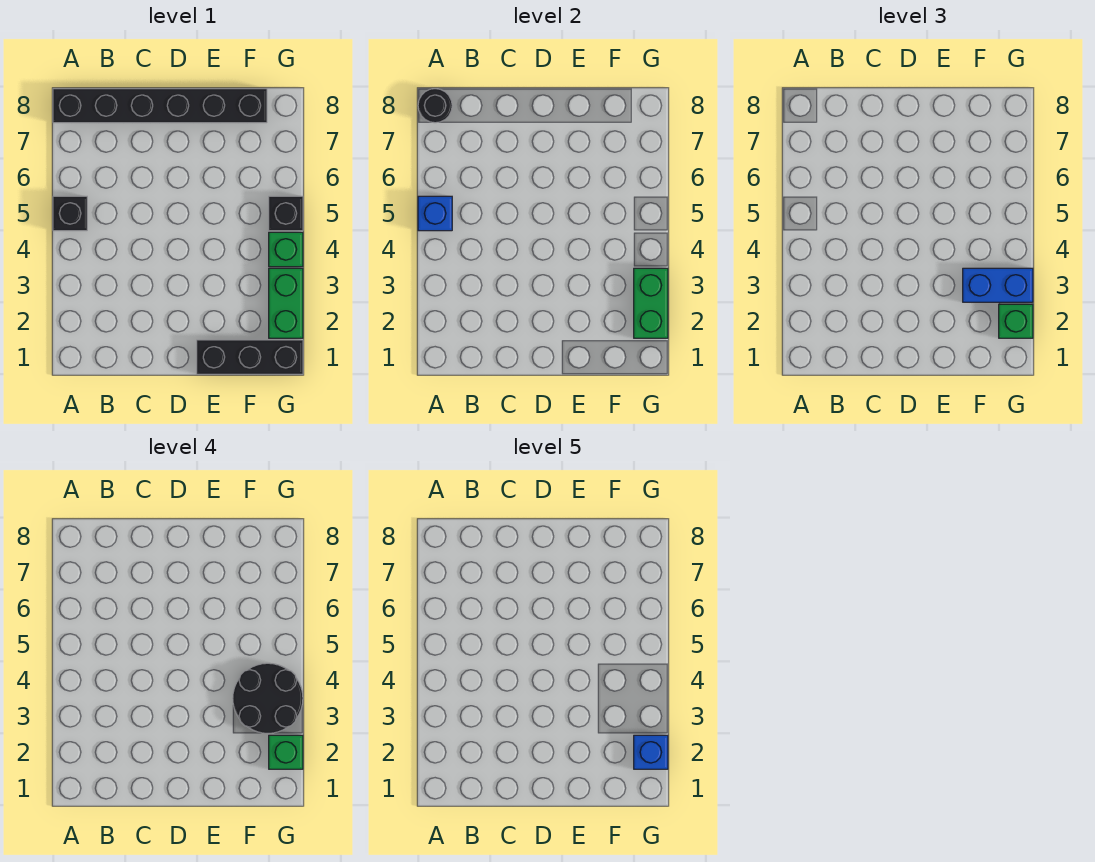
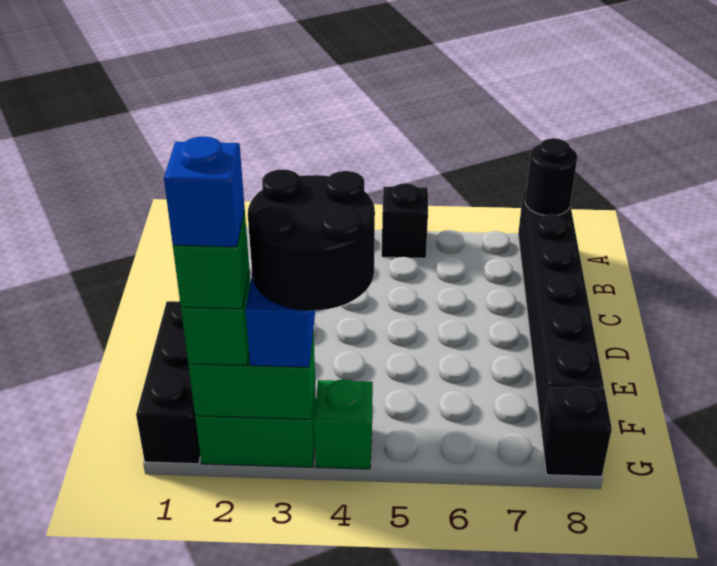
blue brick A5 level 2 -> none
black brick G5 level 1 -> black brick G8 level 1

